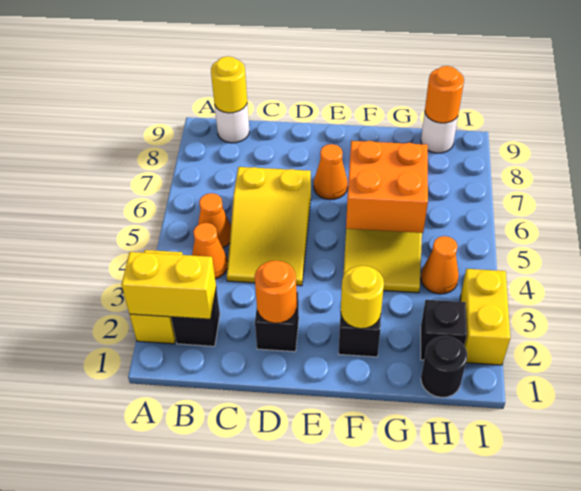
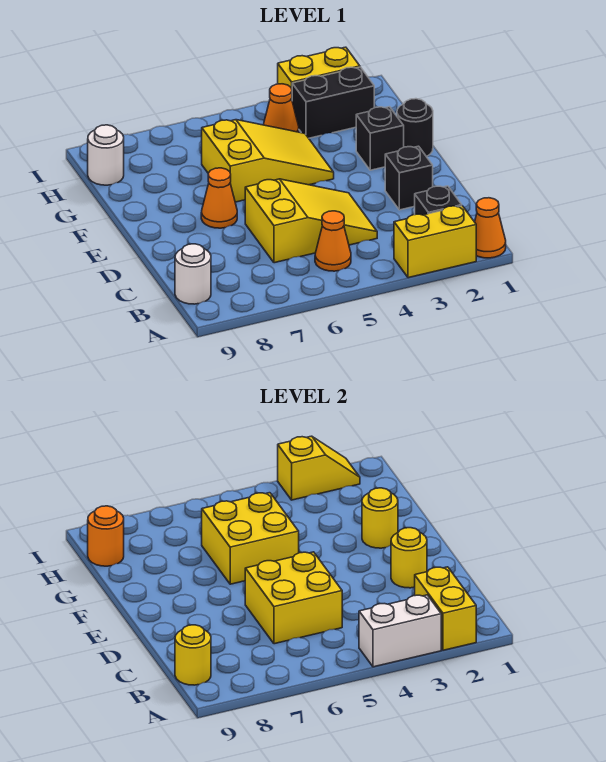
none -> white brick A3:A4 level 2
orange cone B4 level 1 -> orange cone A1 level 1
none -> yellow brick C5:D6 level 2
orange round brick D2 level 2 -> yellow round brick D2 level 2
orange brick F5:G6 level 2 -> yellow brick F5:G6 level 2
black round brick H1 level 1 -> black round brick F1 level 1
black brick H2 level 1 -> black brick H2:H3 level 1
none -> yellow slope I2:I3 level 2 top 3

